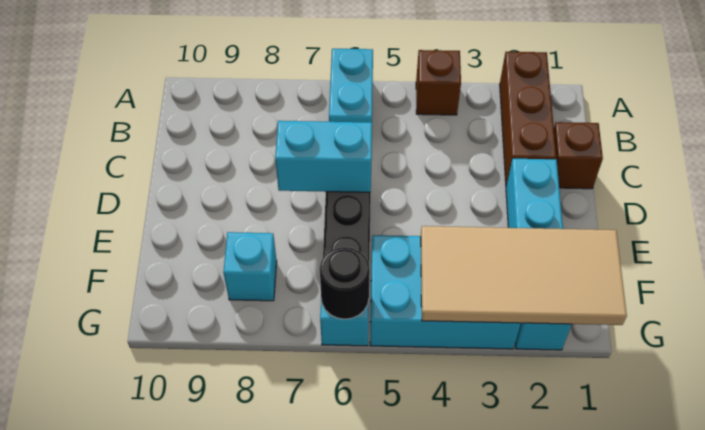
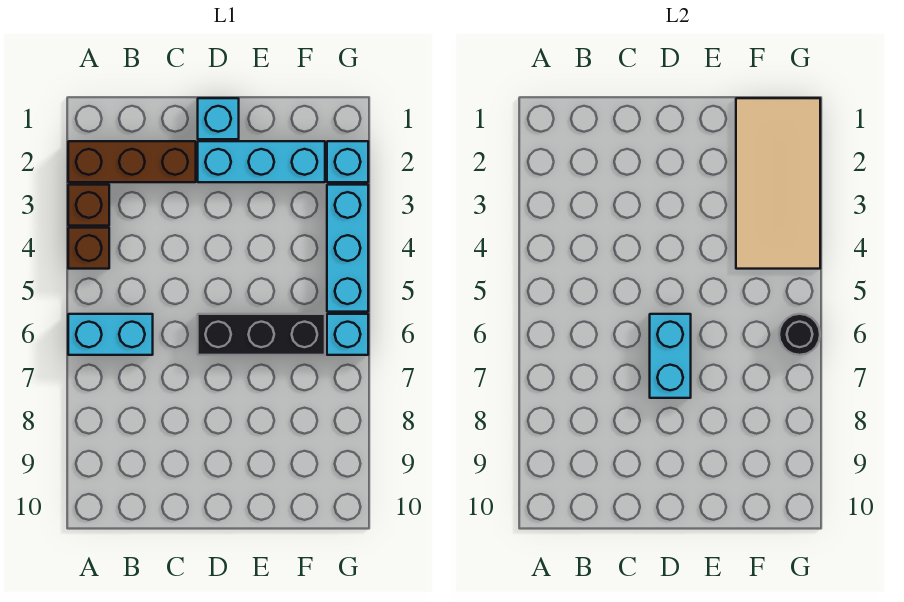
brown brick C1 level 1 -> brown brick A3 level 1
cyan brick F3:G5 level 1 -> cyan brick G3:G5 level 1
cyan brick F8 level 1 -> cyan brick D1 level 1

